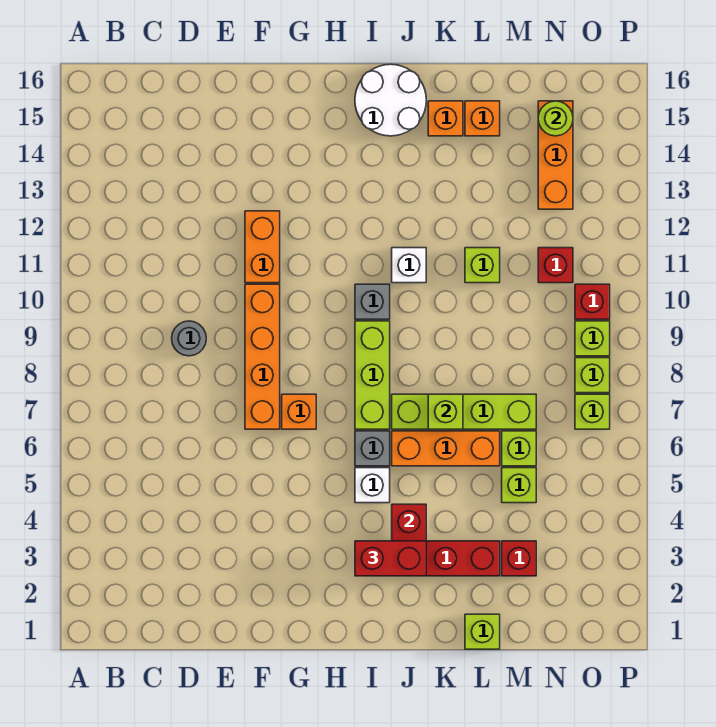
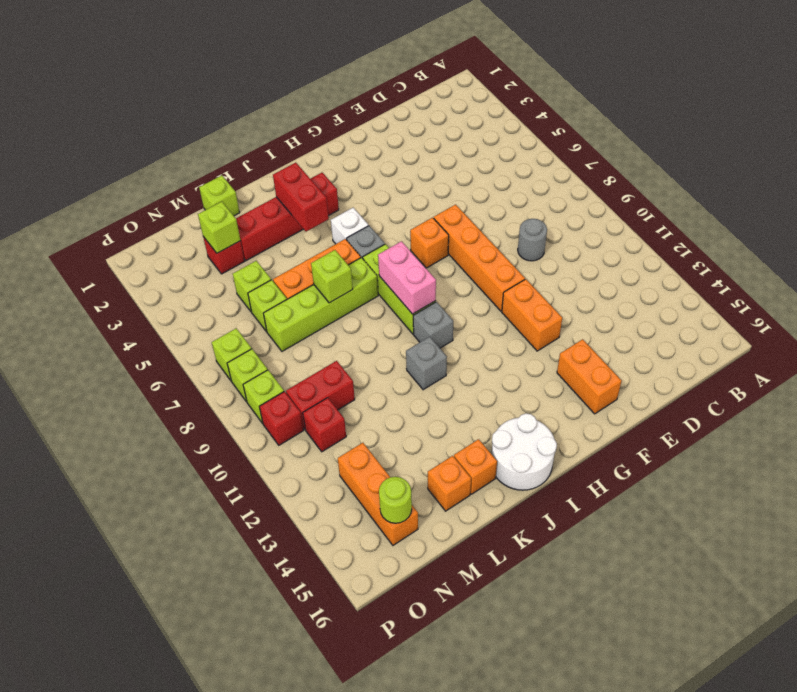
none -> orange brick F14:F15 level 1
red brick I3:J3 level 3 -> red brick M10:N10 level 1
none -> pink brick I8:I9 level 2
white brick J11 level 1 -> grey brick J11 level 1
lime brick L11 level 1 -> lime brick M3 level 2

